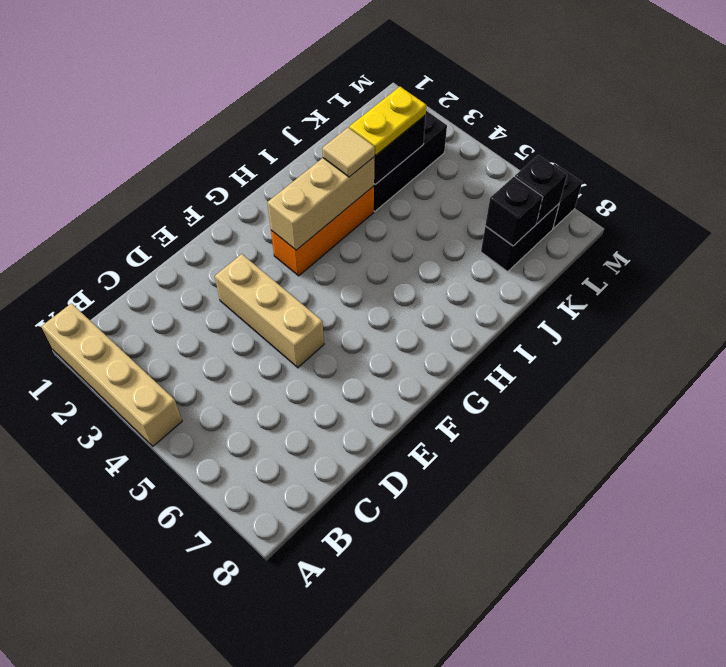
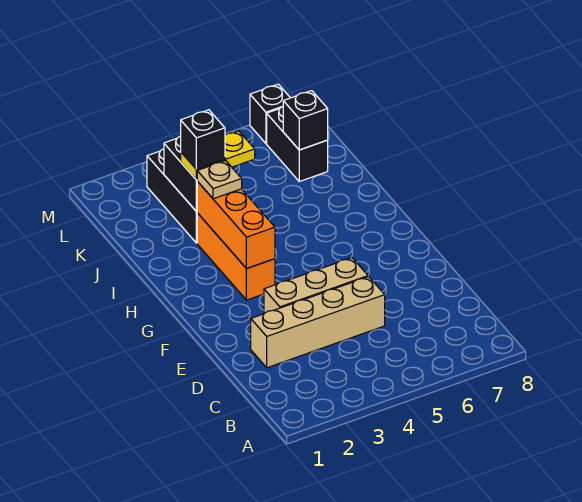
tan brick A1:A4 level 1 -> tan brick D2:D5 level 1
tan brick G3:I3 level 2 -> orange brick G3:I3 level 2
tan tile I3 level 3 -> tan plate I3 level 3
yellow plate J3:K3 level 3 -> yellow plate J3:J4 level 3
black brick L7 level 2 -> black brick J3 level 4

